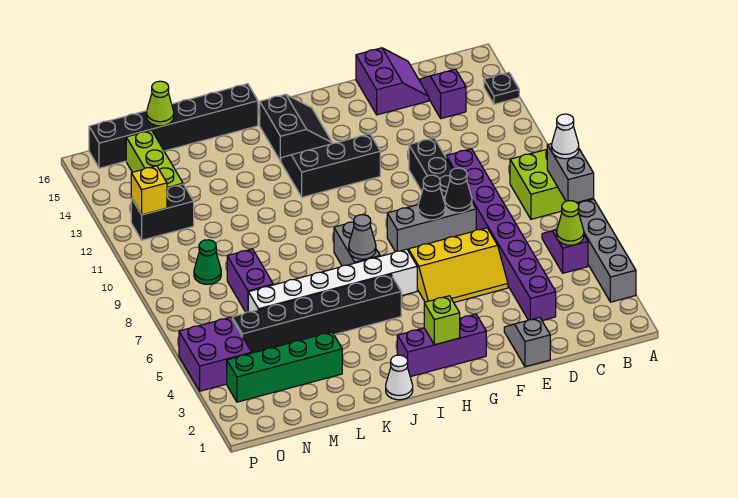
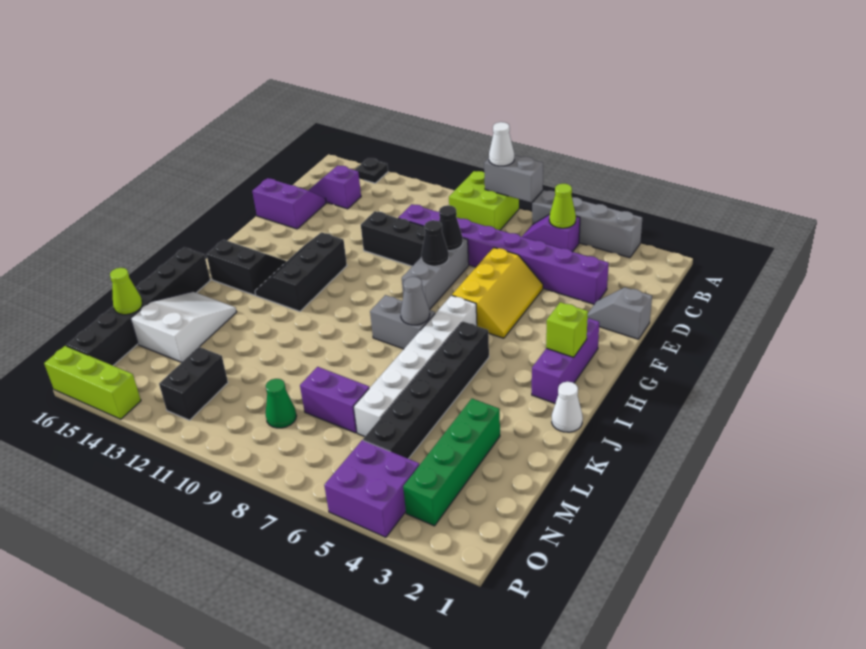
none -> white slope K14:M15 level 1 top M
lime brick N13:N15 level 1 -> lime brick P14:P16 level 1
yellow brick O12 level 2 -> none

